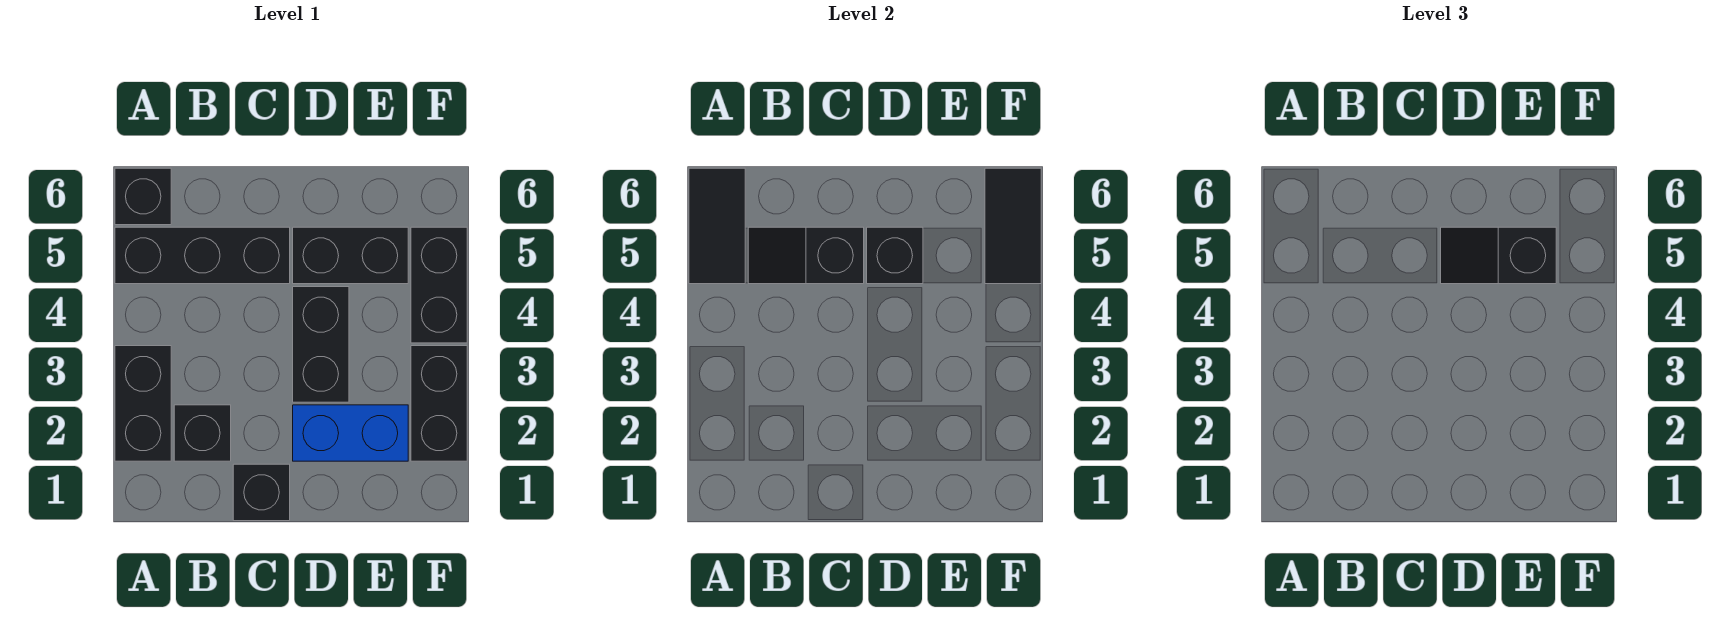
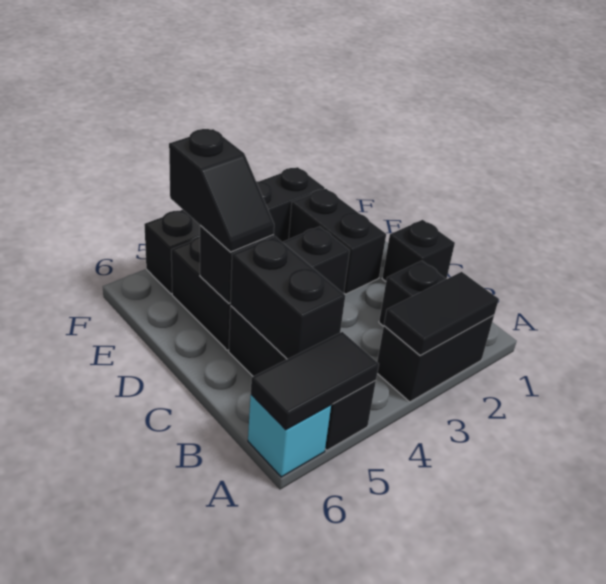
black brick A6 level 1 -> cyan brick A6 level 1
black slope B5:C5 level 2 top C -> black brick B5:C5 level 2
blue brick D2:E2 level 1 -> black brick D2:E2 level 1
black tile F5:F6 level 2 -> black tile A2:A3 level 2

